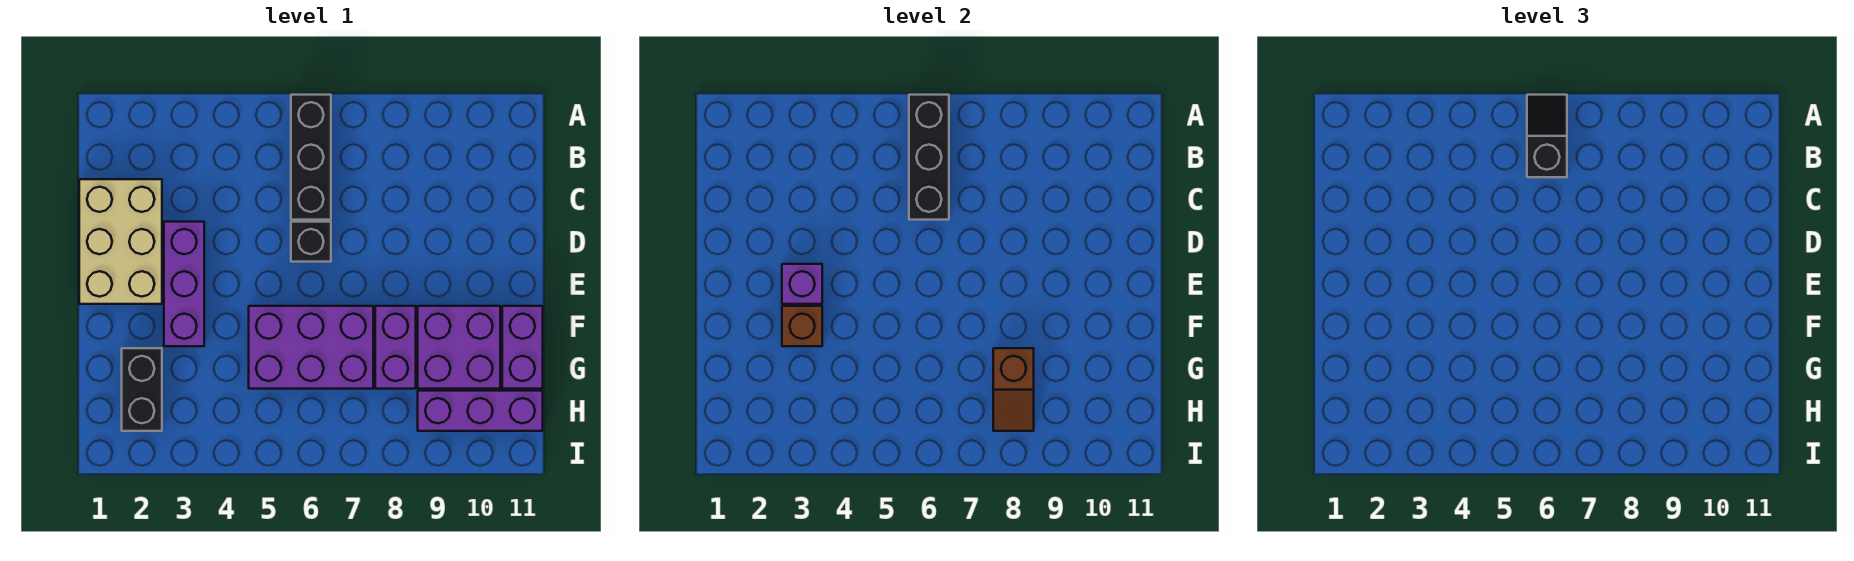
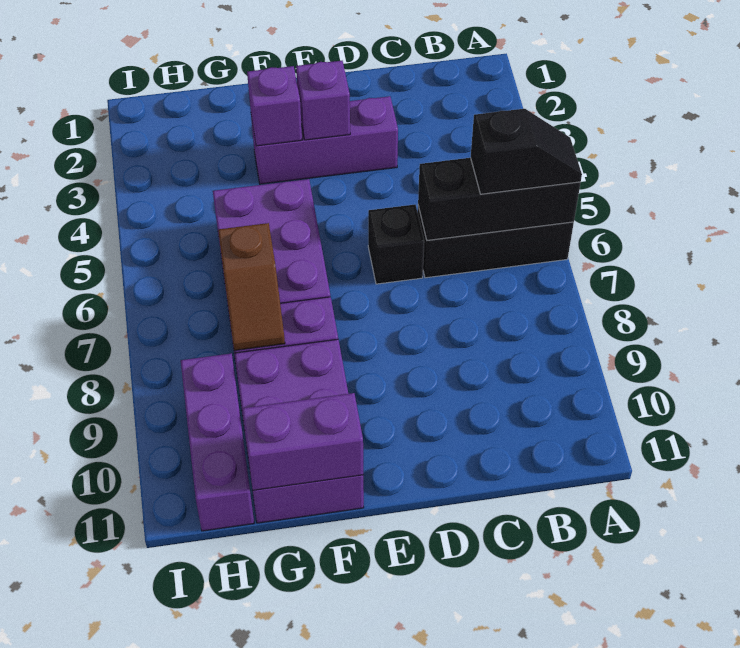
tan brick C1:E2 level 1 -> none
brown brick F3 level 2 -> purple brick F3 level 2
none -> purple brick F11:G11 level 2
black brick G2:H2 level 1 -> none
brown slope G8:H8 level 2 top G -> brown slope G7:G8 level 2 top 7

